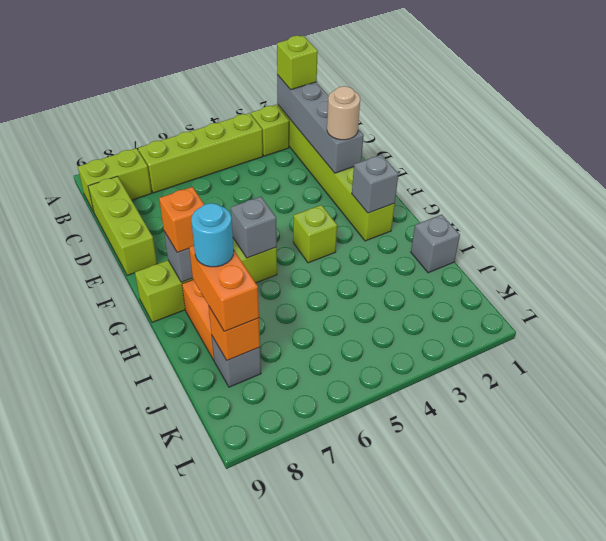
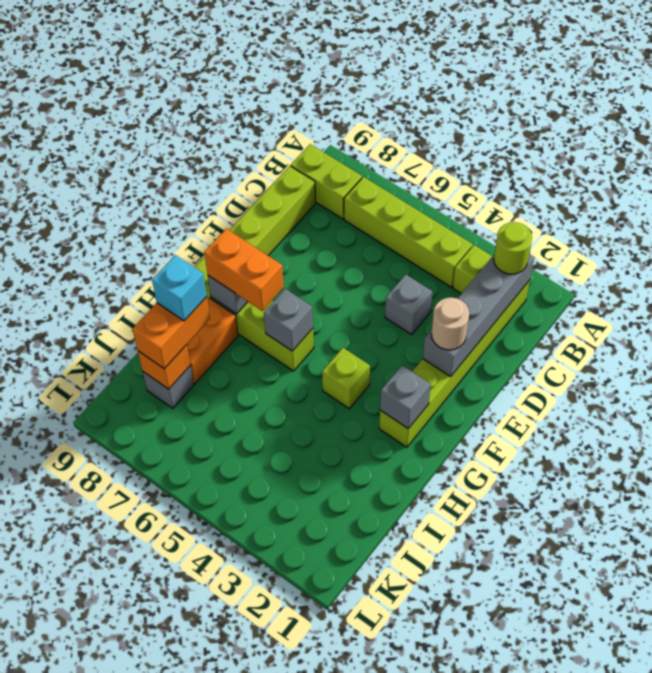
lime brick B2 level 3 -> lime round brick B2 level 3
orange brick G8 level 3 -> orange brick G7:G8 level 3
grey brick I1 level 1 -> grey brick D4 level 1
cyan round brick I8 level 4 -> cyan brick I8 level 4

